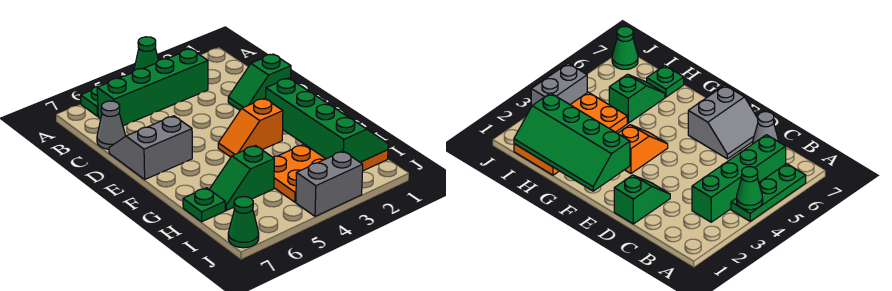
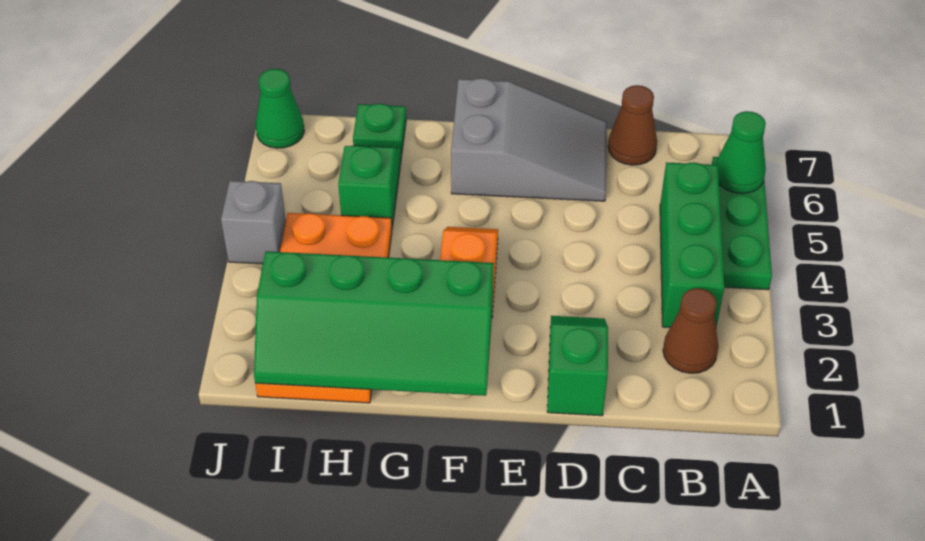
green cone A4 level 2 -> green cone A6 level 2
none -> brown cone B2 level 1
green brick B3:B6 level 1 -> green brick B3:B5 level 1
grey cone C7 level 1 -> brown cone C7 level 1
grey slope D6:E7 level 1 top E -> grey slope D6:F7 level 1 top F
grey brick J3:J4 level 1 -> grey brick J4 level 1

